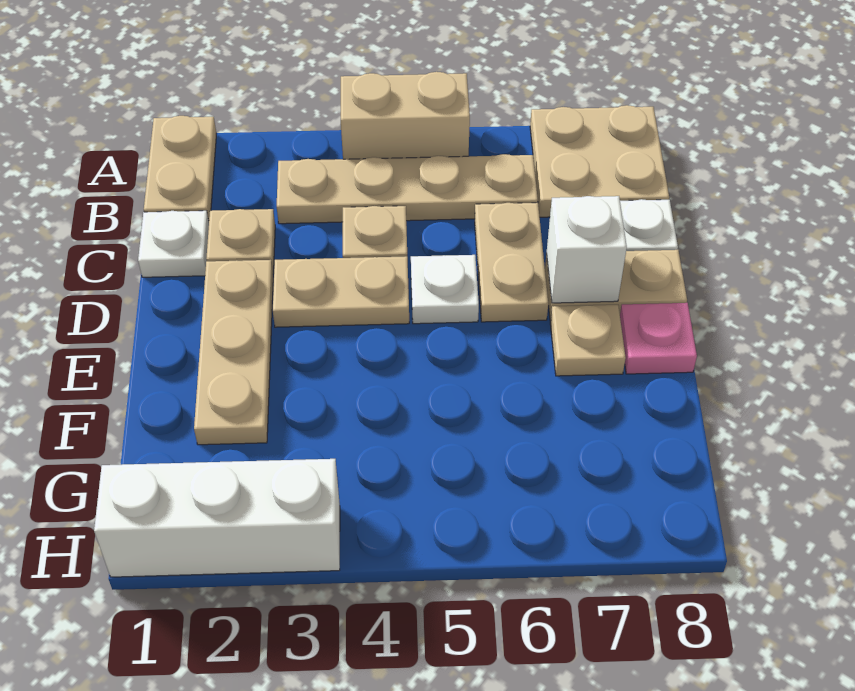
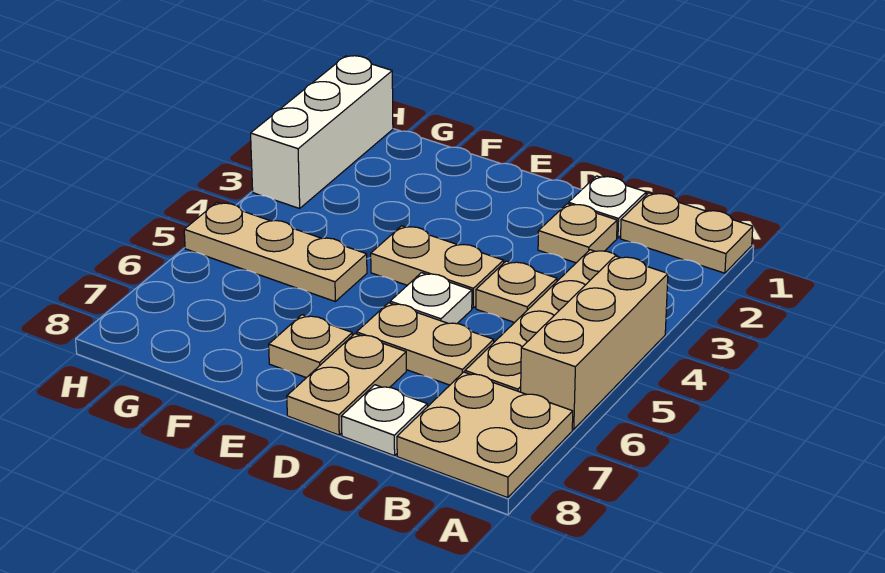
tan brick A4:A5 level 1 -> tan brick A4:A6 level 1
tan plate D2:F2 level 1 -> tan plate F5:H5 level 1
tan plate D3:D4 level 1 -> tan plate D4:E4 level 1
white brick D7 level 2 -> none
pink plate E8 level 1 -> none

